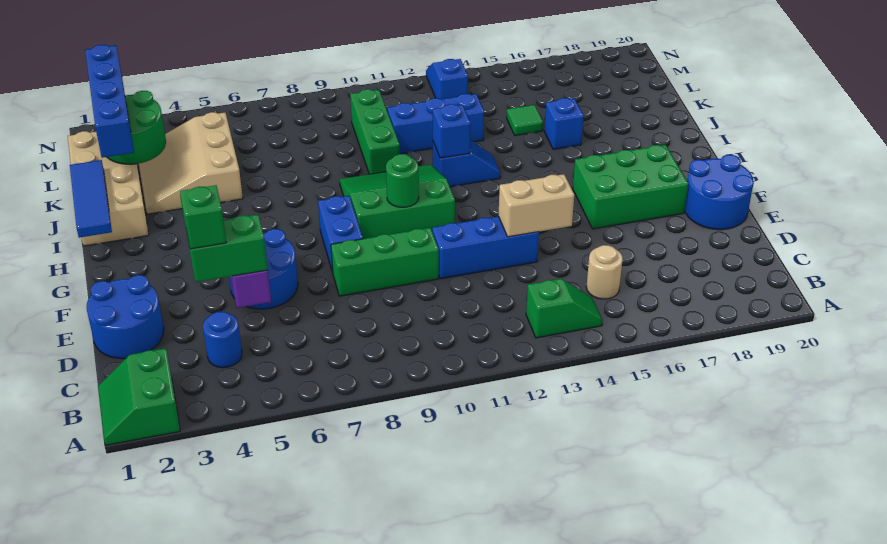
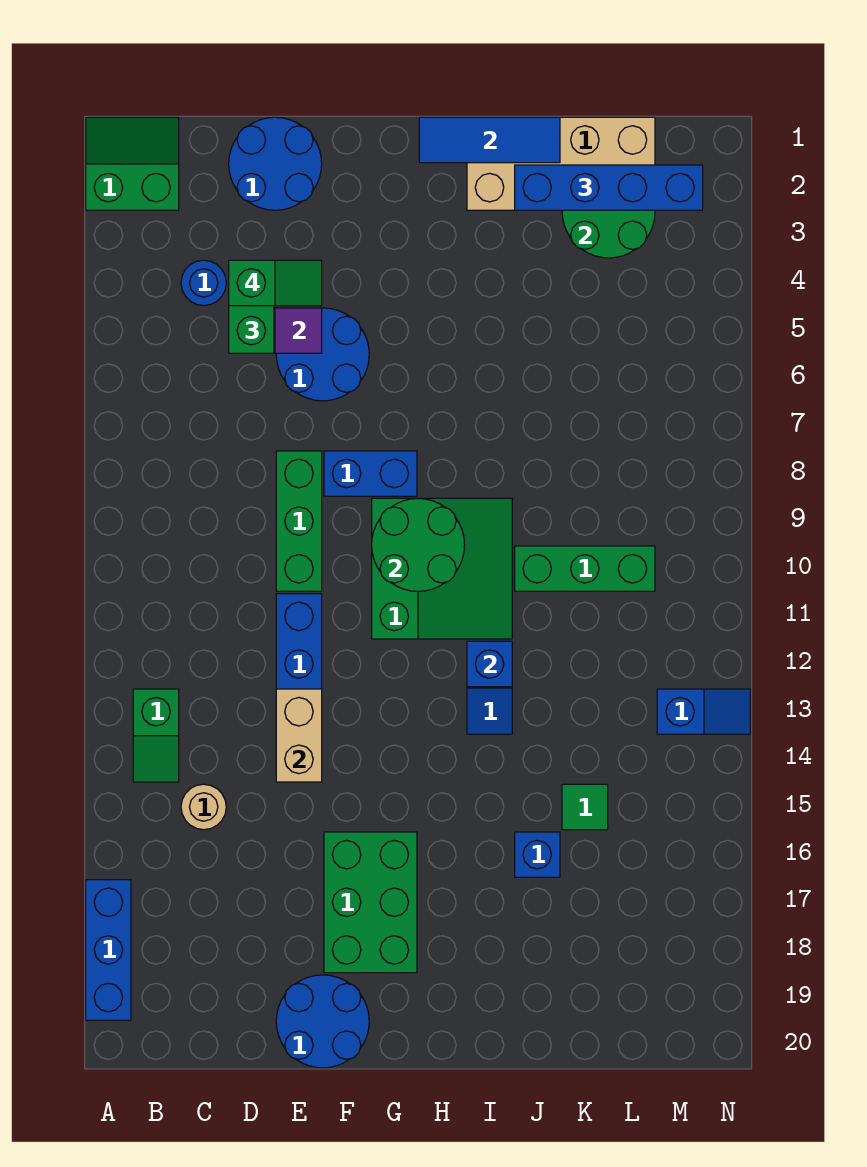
green round brick G10 level 2 -> green round brick G9:H10 level 2
tan slope J3:L5 level 1 top 5 -> none
blue brick K11:K13 level 1 -> blue brick A17:A19 level 1

